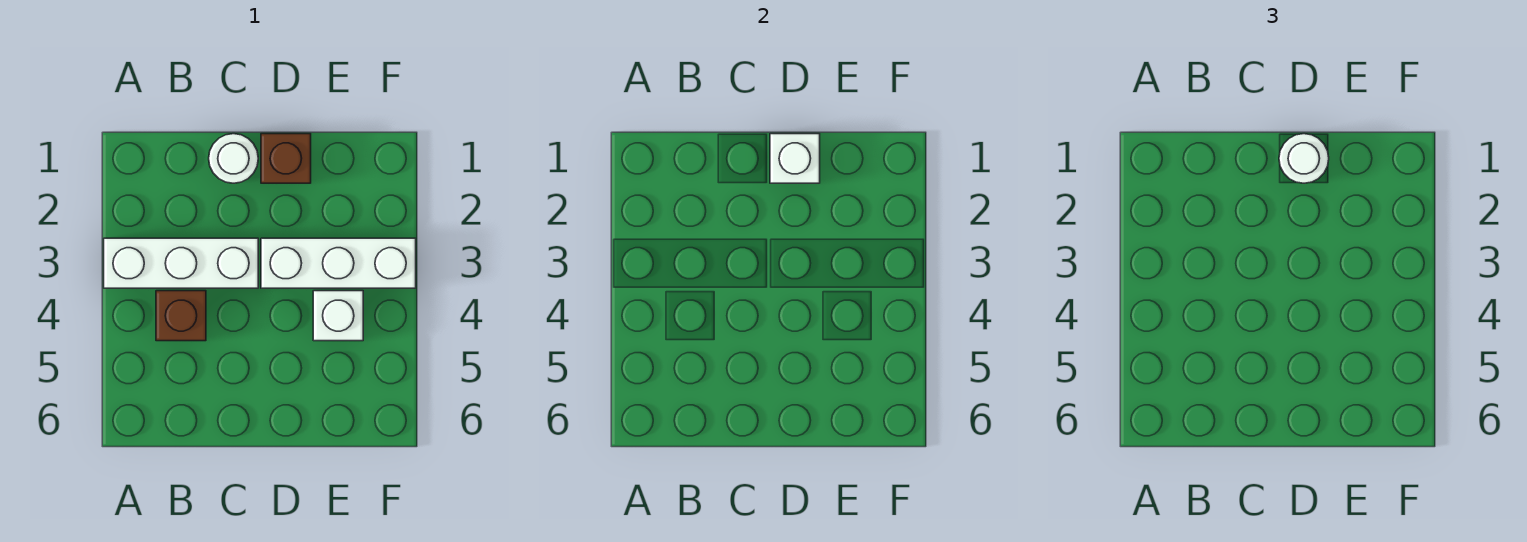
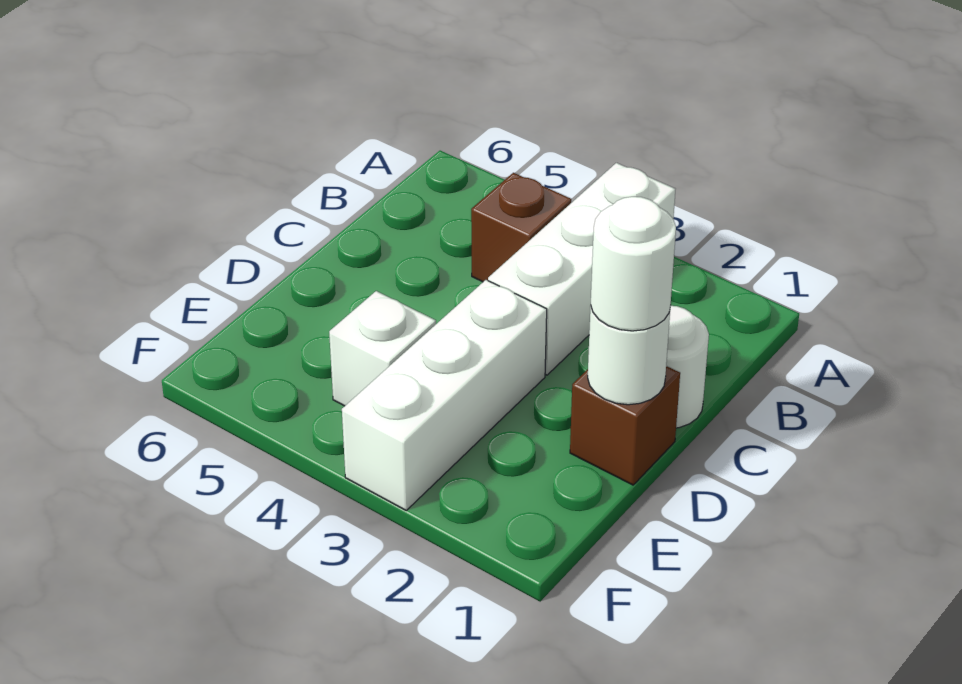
white brick D1 level 2 -> white round brick D1 level 2

